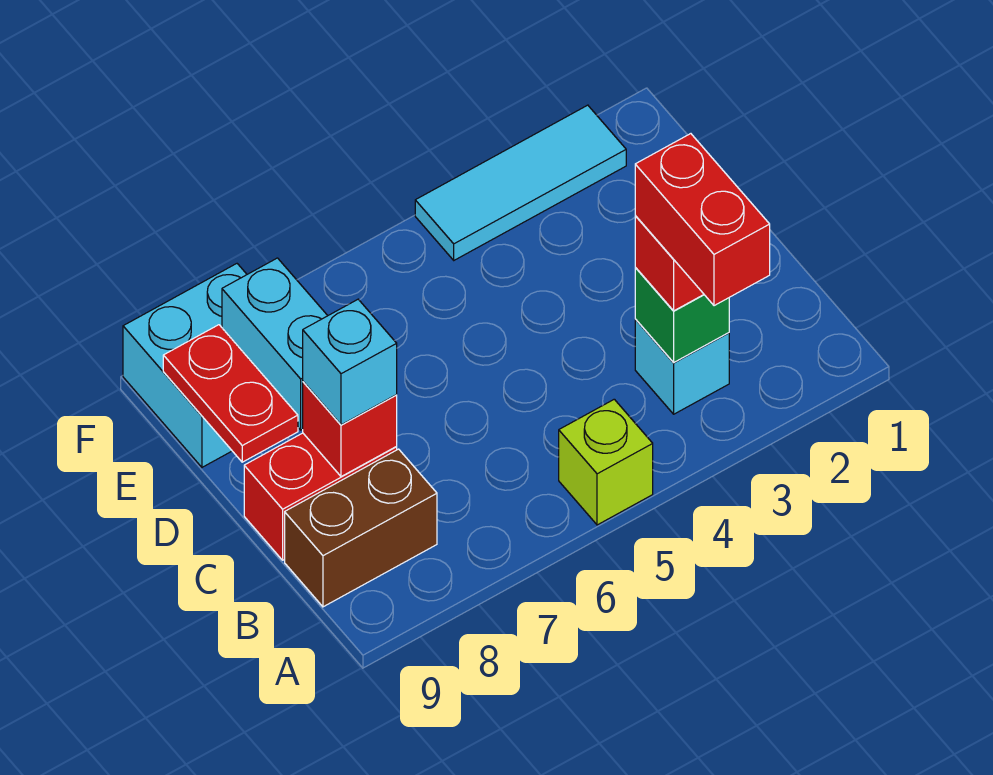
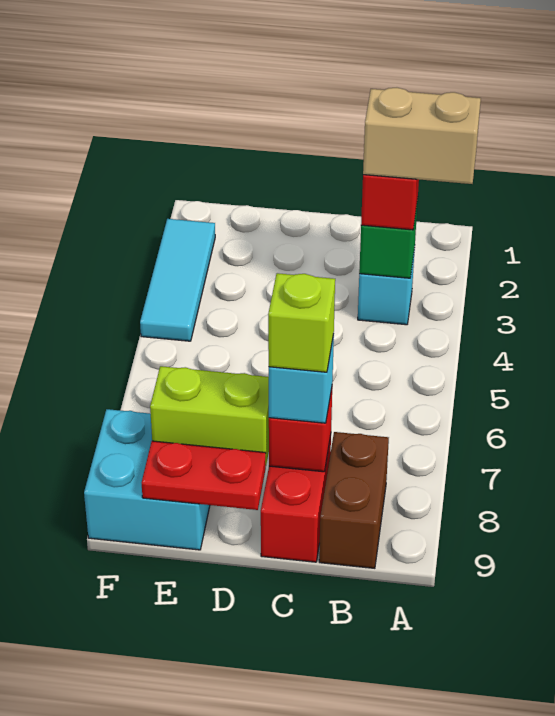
red brick A3:B3 level 4 -> tan brick A3:B3 level 4
lime brick A5 level 1 -> lime brick C8 level 4
cyan brick D8:E8 level 2 -> lime brick D8:E8 level 2

